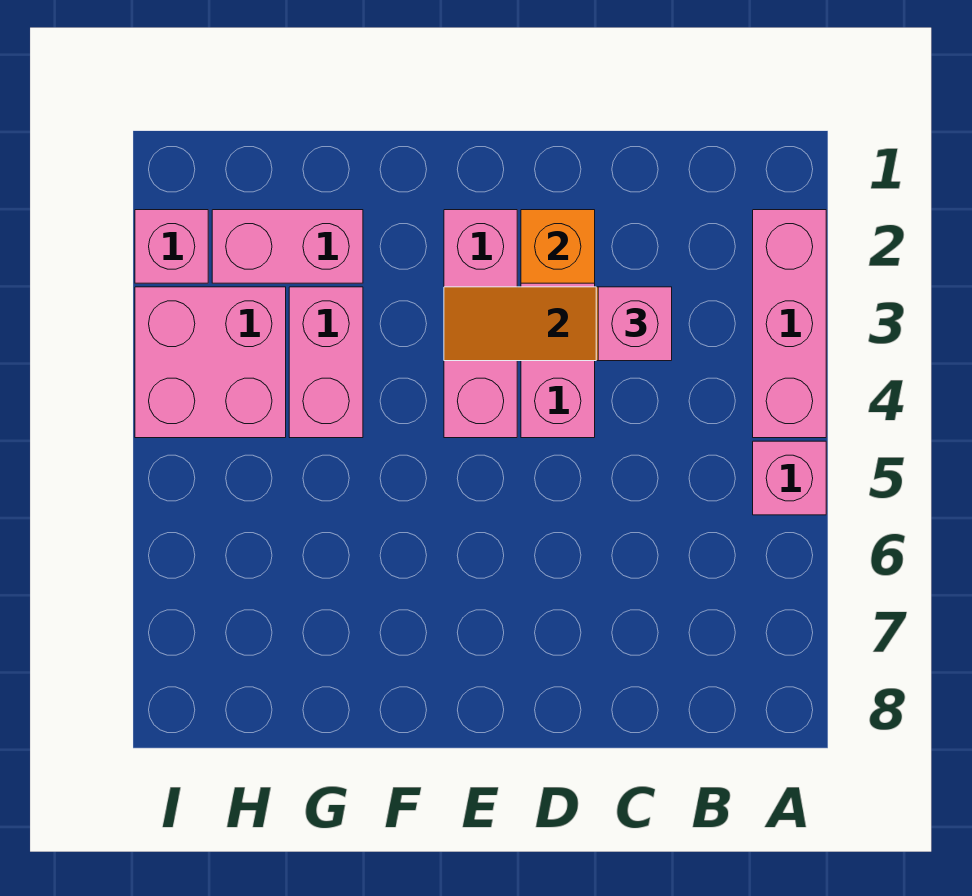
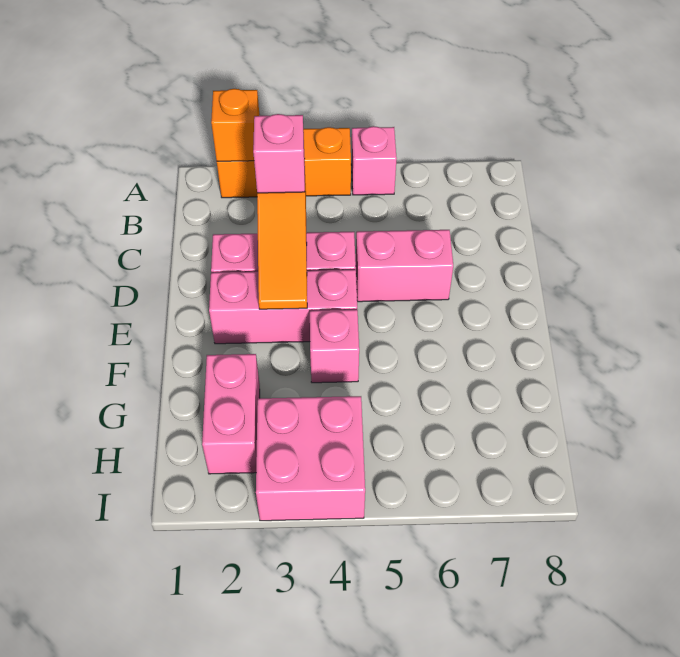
pink brick A2:A4 level 1 -> orange brick A2:A4 level 1
orange brick D2 level 2 -> orange brick A2 level 2
pink brick G3:G4 level 1 -> pink brick D5:D6 level 1
pink brick I2 level 1 -> pink brick F4 level 1

